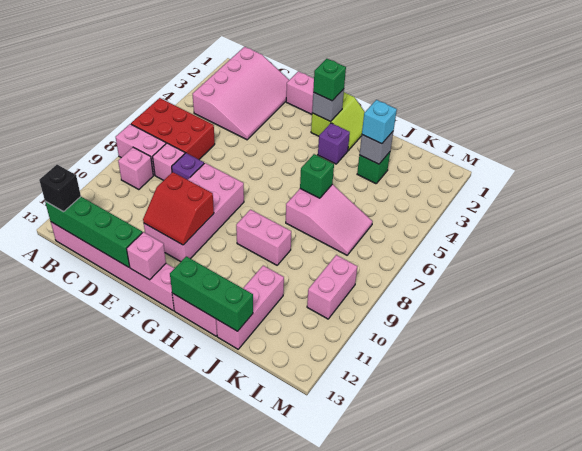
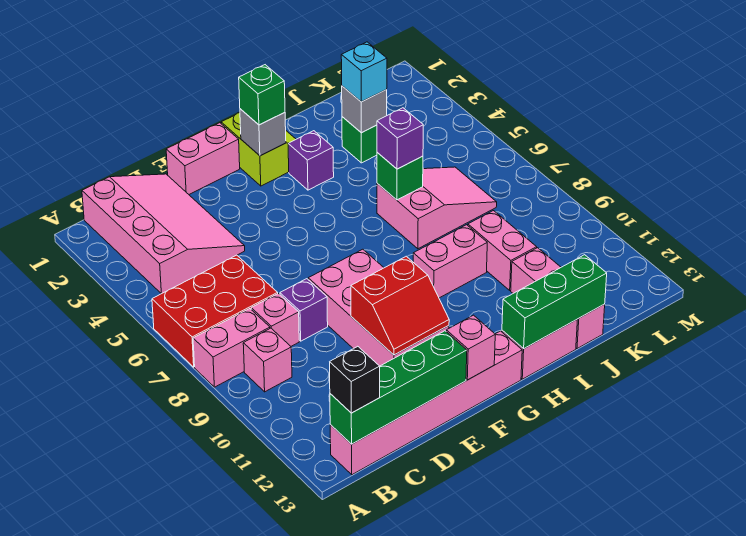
none -> purple brick I6 level 3
pink brick L9:L10 level 1 -> pink brick J9:J10 level 1

